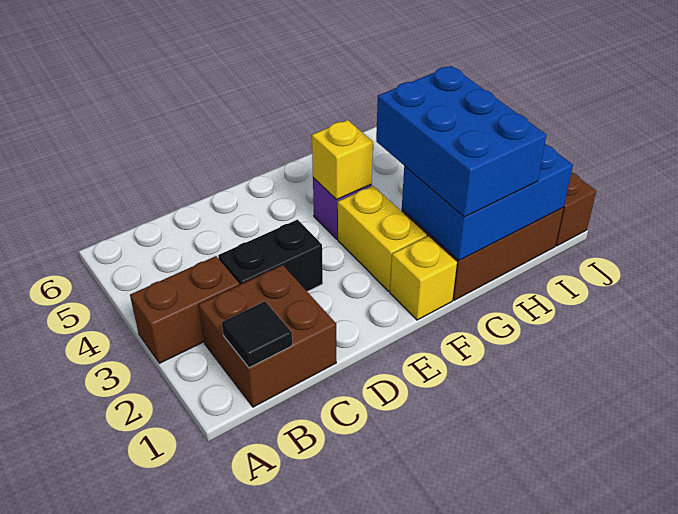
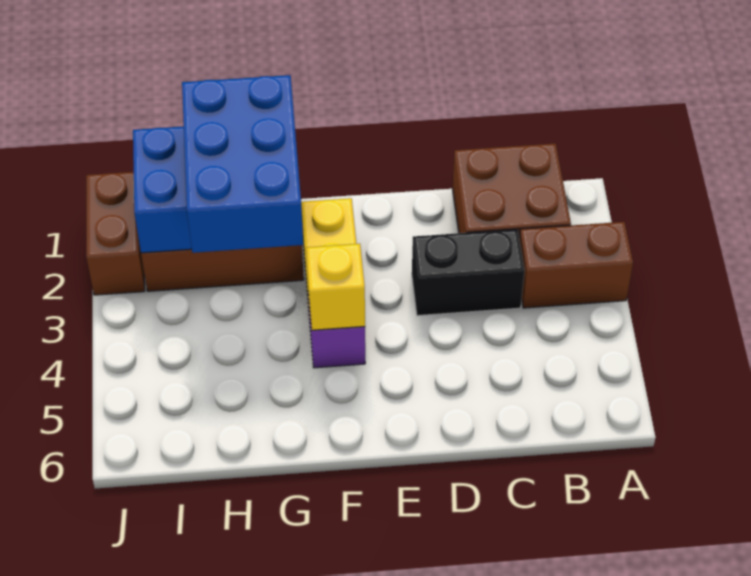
black tile B1 level 2 -> none
yellow brick F1 level 1 -> none

